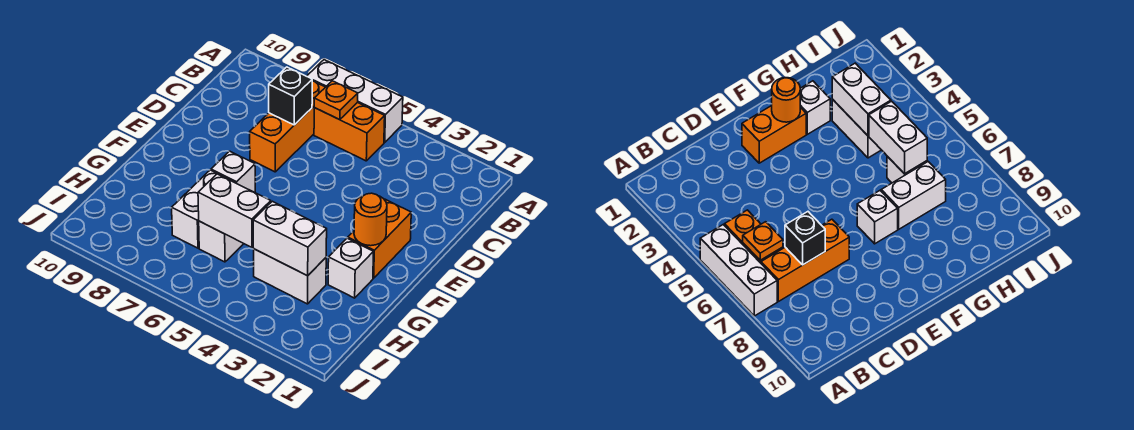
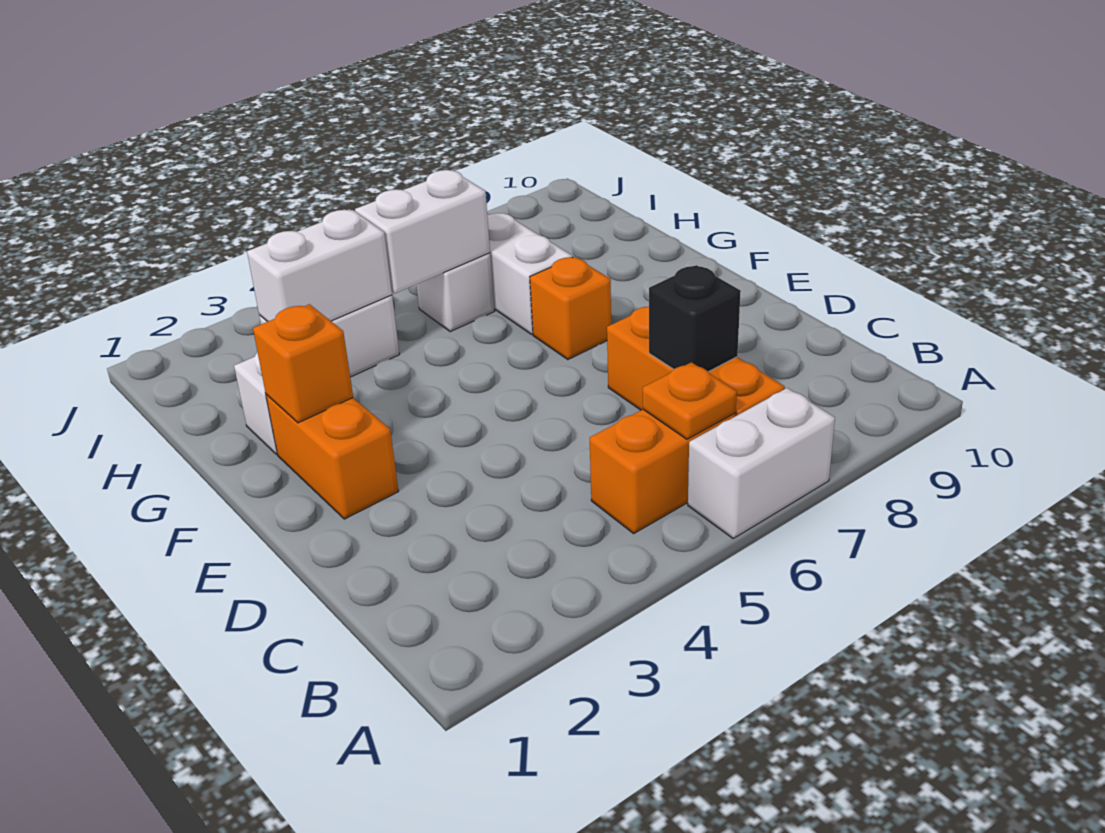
white brick A5:A7 level 1 -> white brick A6:A7 level 1
orange round brick F2 level 2 -> orange brick F2 level 2
white brick F7 level 1 -> orange brick F7 level 1

